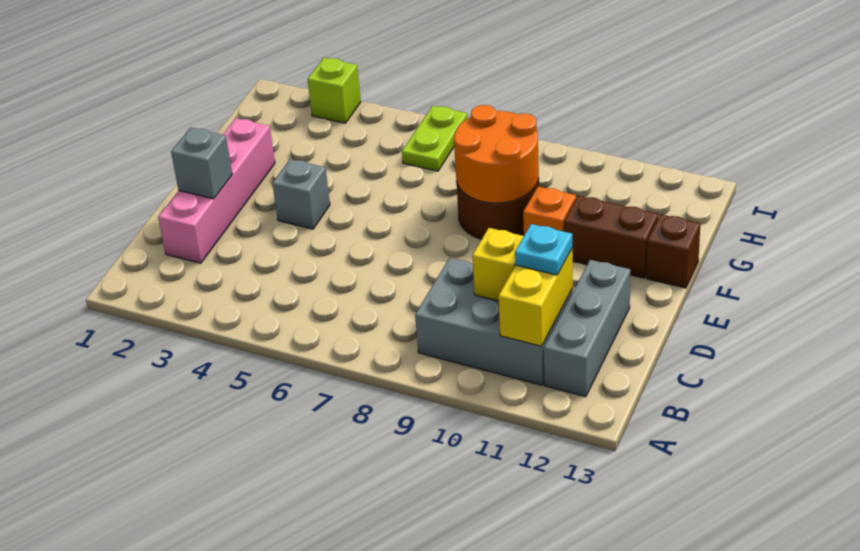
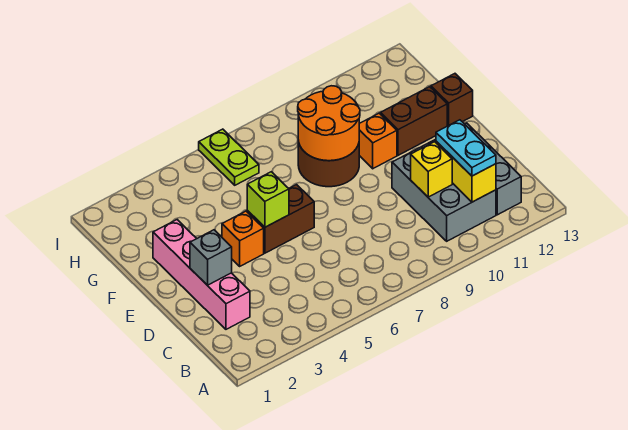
grey brick B9:C11 level 1 -> grey brick B10:D11 level 1
cyan plate C11 level 3 -> cyan plate B11:C11 level 3
grey brick E4 level 1 -> orange brick E4 level 1
none -> brown brick E5:E6 level 1
lime brick I3 level 1 -> lime brick E5 level 2

